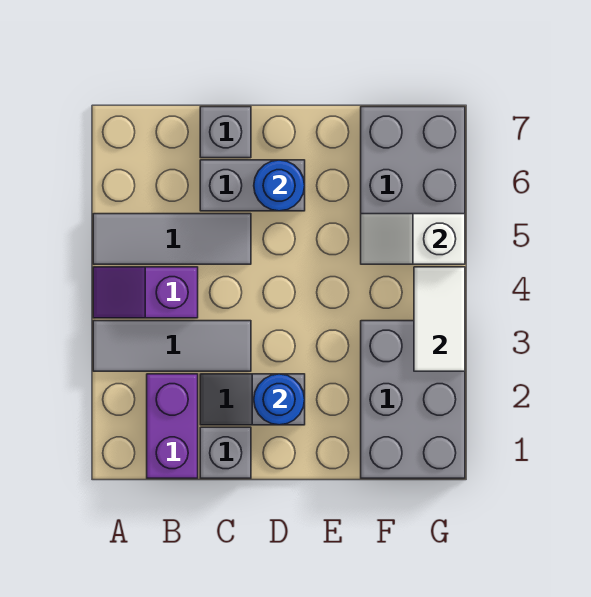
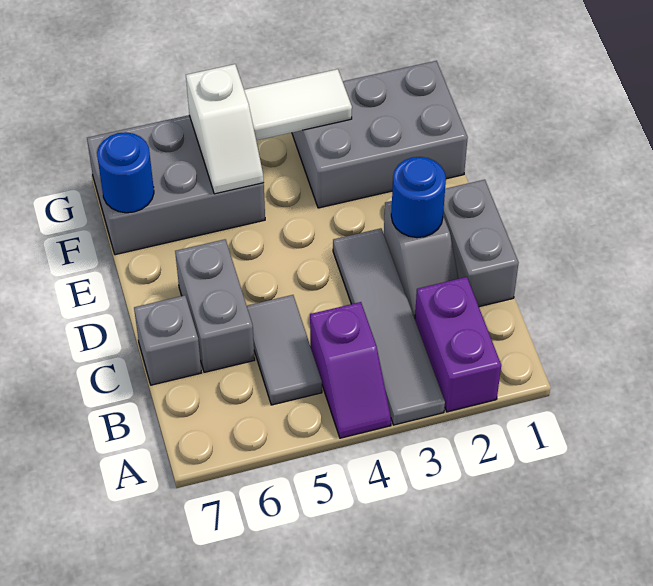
grey tile A3:C3 level 1 -> grey tile A3:D3 level 1
grey tile A5:C5 level 1 -> grey tile B5:C5 level 1
purple brick B1:B2 level 1 -> purple brick A2:B2 level 1
grey brick C1 level 1 -> grey brick C1:D1 level 1
blue round brick D6 level 2 -> blue round brick F7 level 2

